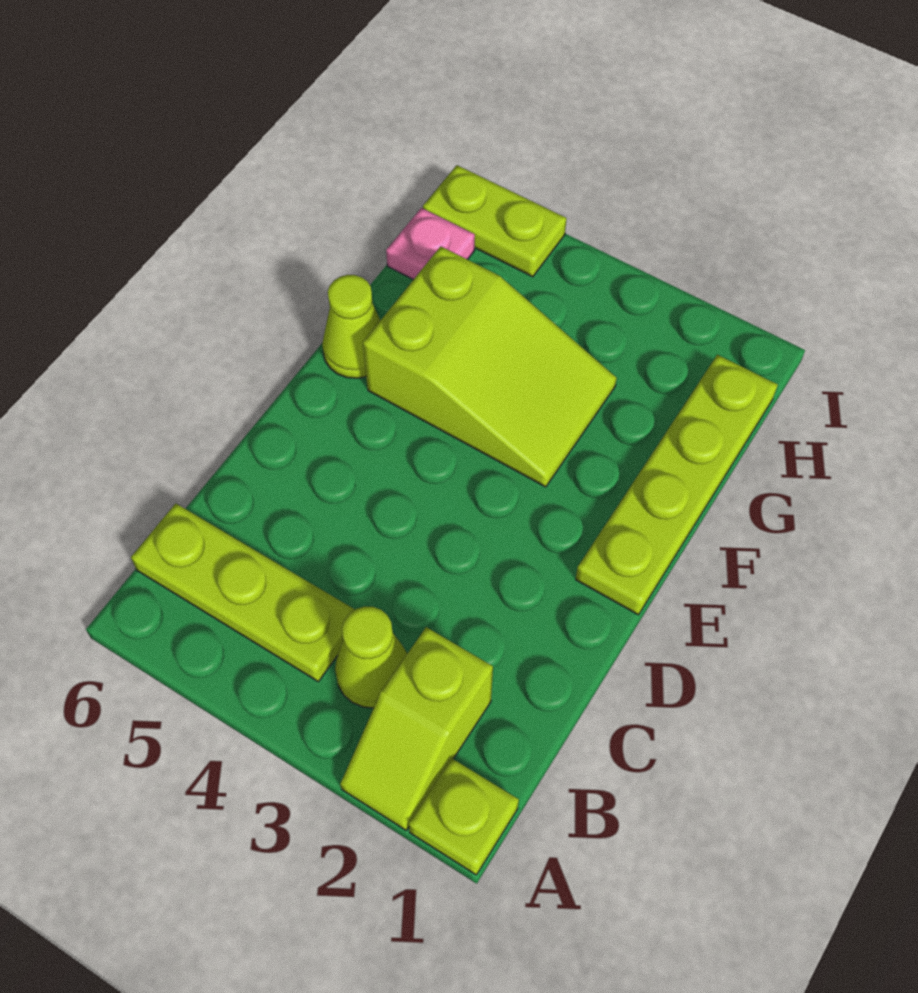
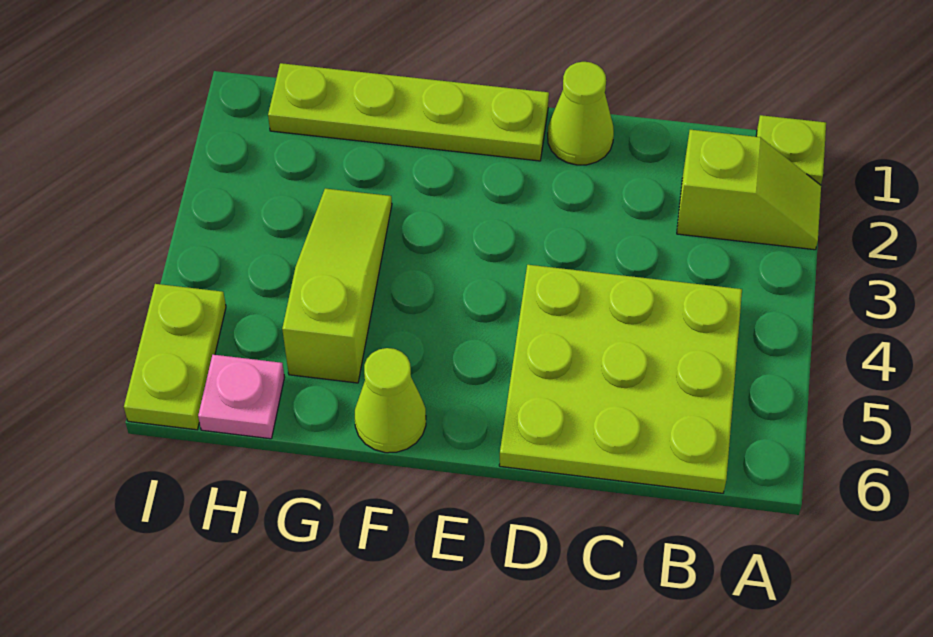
lime cone B3 level 1 -> lime cone D1 level 1
lime plate B4:B6 level 1 -> lime plate B4:D6 level 1
lime slope F3:G5 level 1 top 5 -> lime slope G3:G5 level 1 top 5

